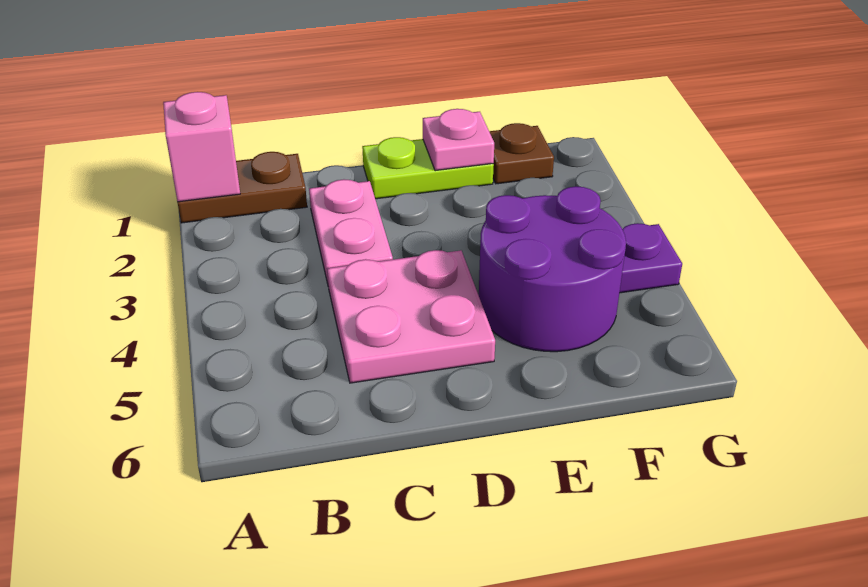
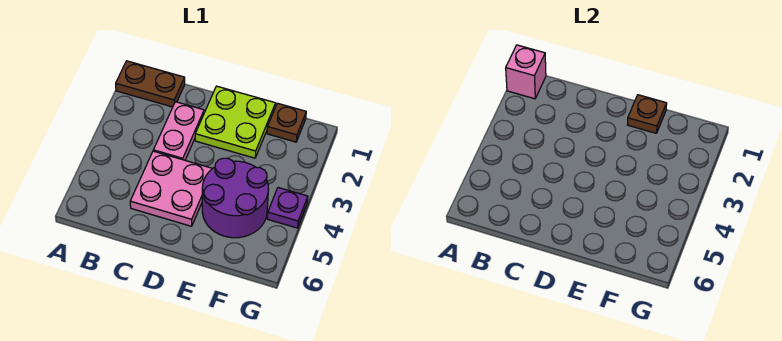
lime plate D1:E1 level 1 -> lime plate D1:E2 level 1
pink plate E1 level 2 -> brown plate E1 level 2

